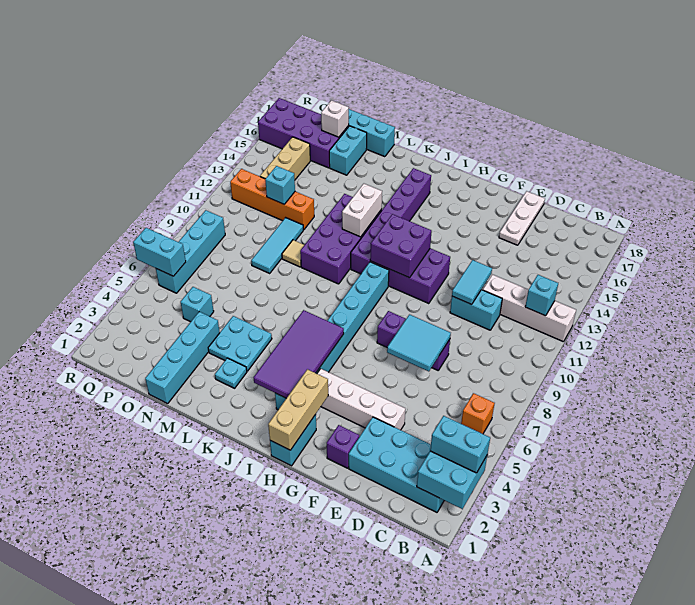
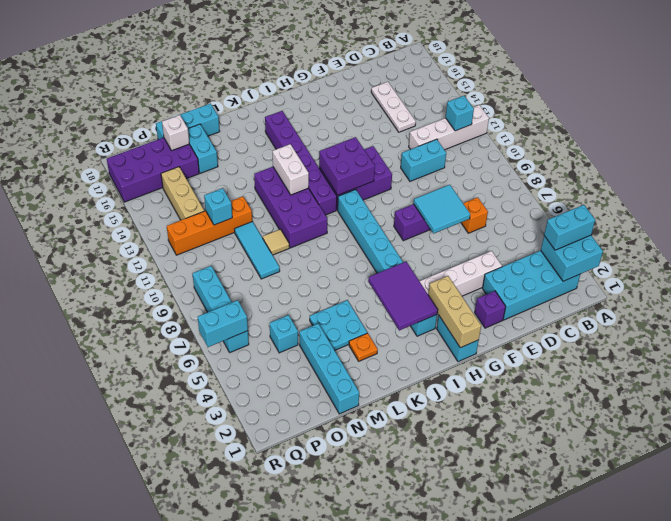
orange brick B6 level 1 -> orange brick D7 level 1
cyan tile E11:E12 level 2 -> none
white plate E16:E18 level 1 -> white plate D14:D16 level 1
purple tile I3:J6 level 2 -> purple tile I3:J5 level 2
cyan plate L3 level 1 -> orange plate L3 level 1

